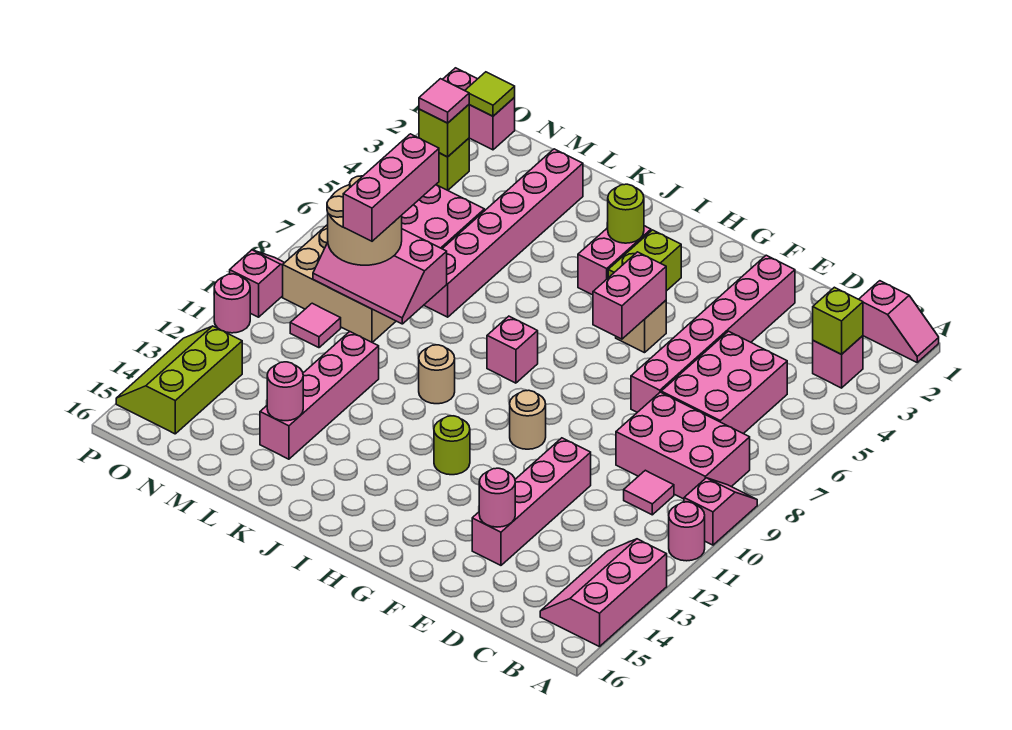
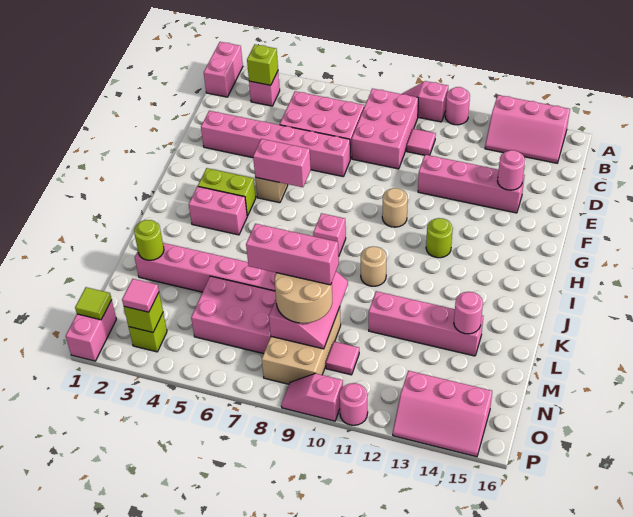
pink slope A1:B1 level 1 top B -> pink brick A1:B1 level 1
lime round brick I3 level 2 -> lime round brick L2 level 2
lime slope O13:P15 level 1 top O -> pink slope O13:P15 level 1 top O

